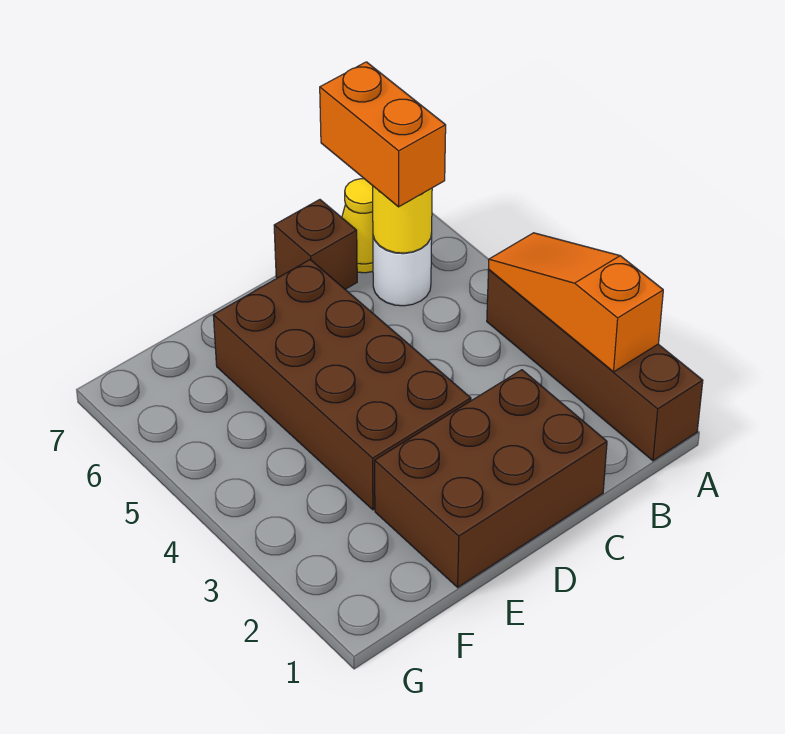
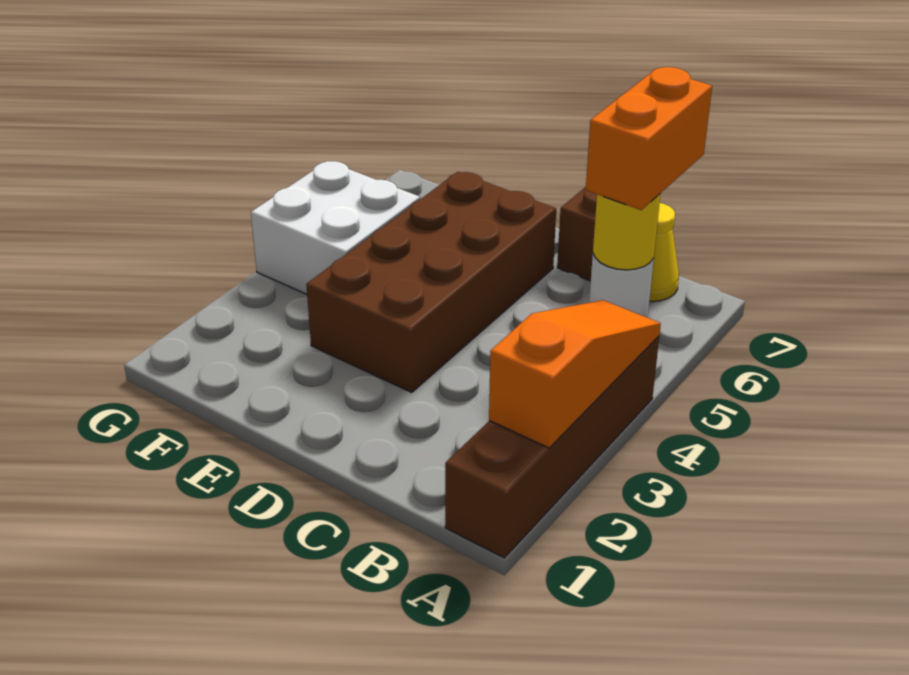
brown brick C1:E2 level 1 -> none
none -> white brick F4:G5 level 1

